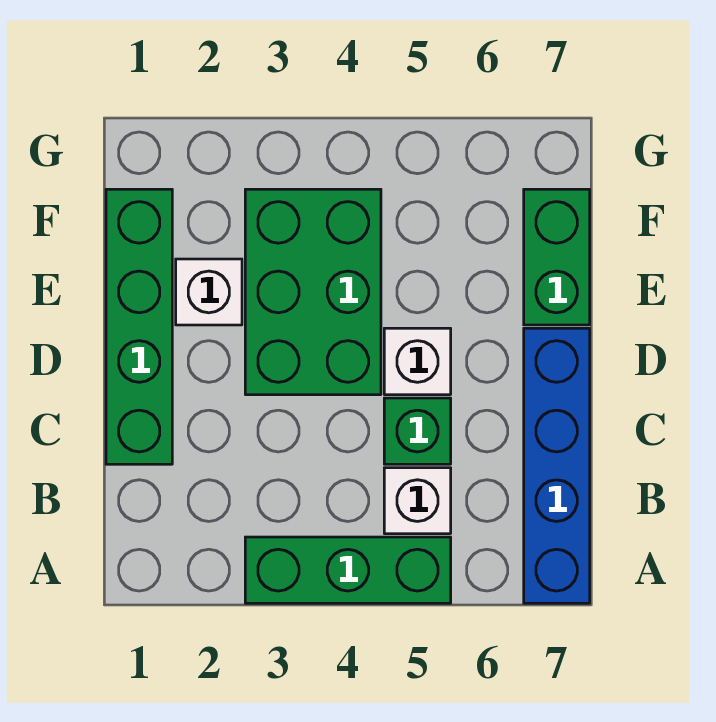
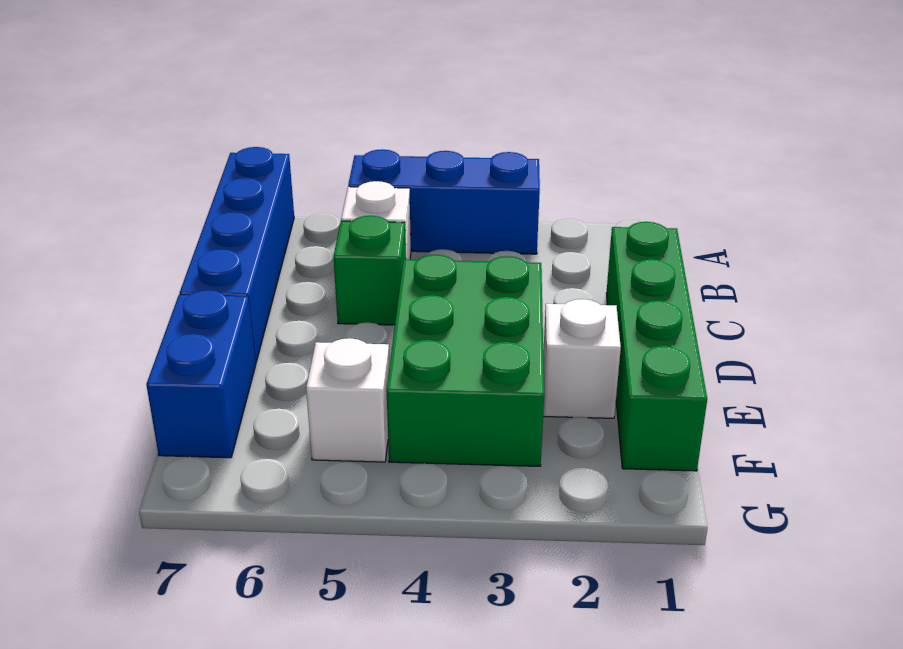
green brick A3:A5 level 1 -> blue brick A3:A5 level 1
white brick D5 level 1 -> white brick F5 level 1
green brick E7:F7 level 1 -> blue brick E7:F7 level 1

